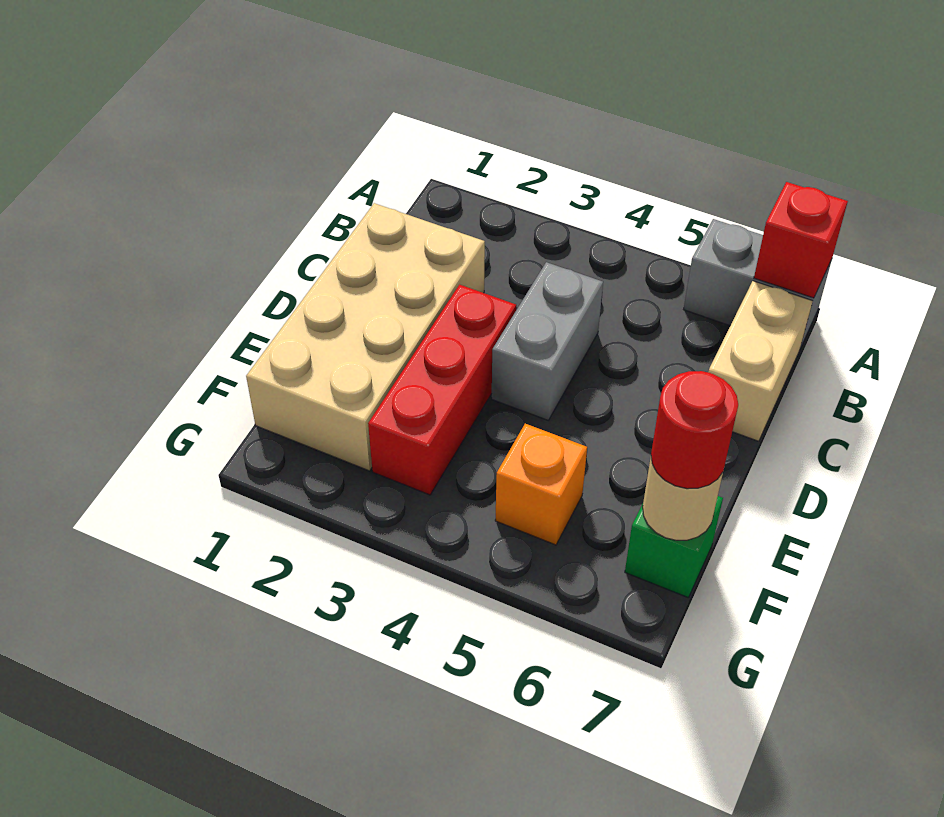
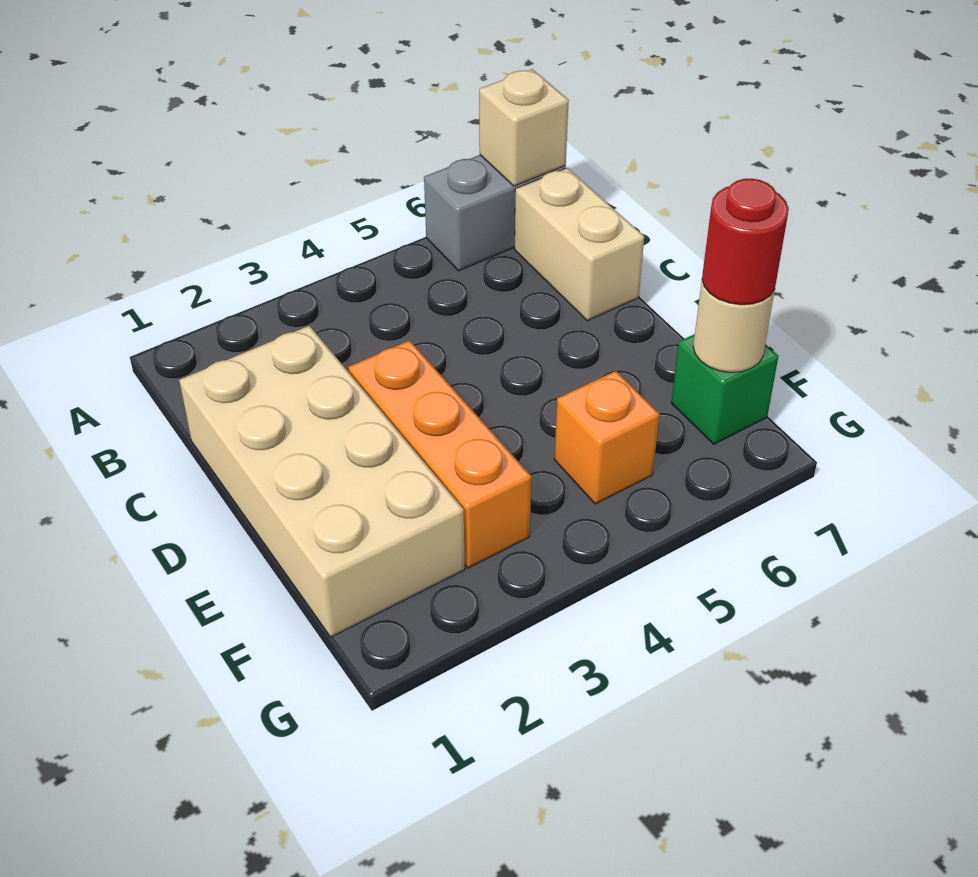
red brick A7 level 2 -> tan brick A7 level 2
grey brick C4:D4 level 1 -> none
red brick D3:F3 level 1 -> orange brick D3:F3 level 1

